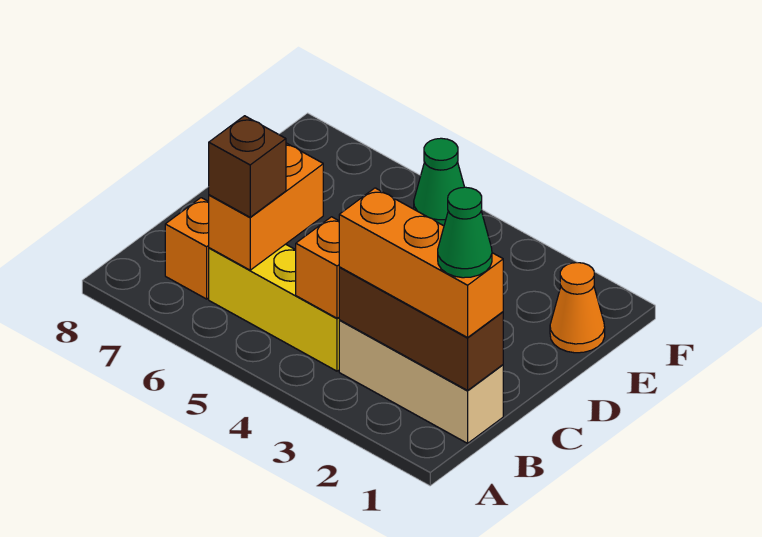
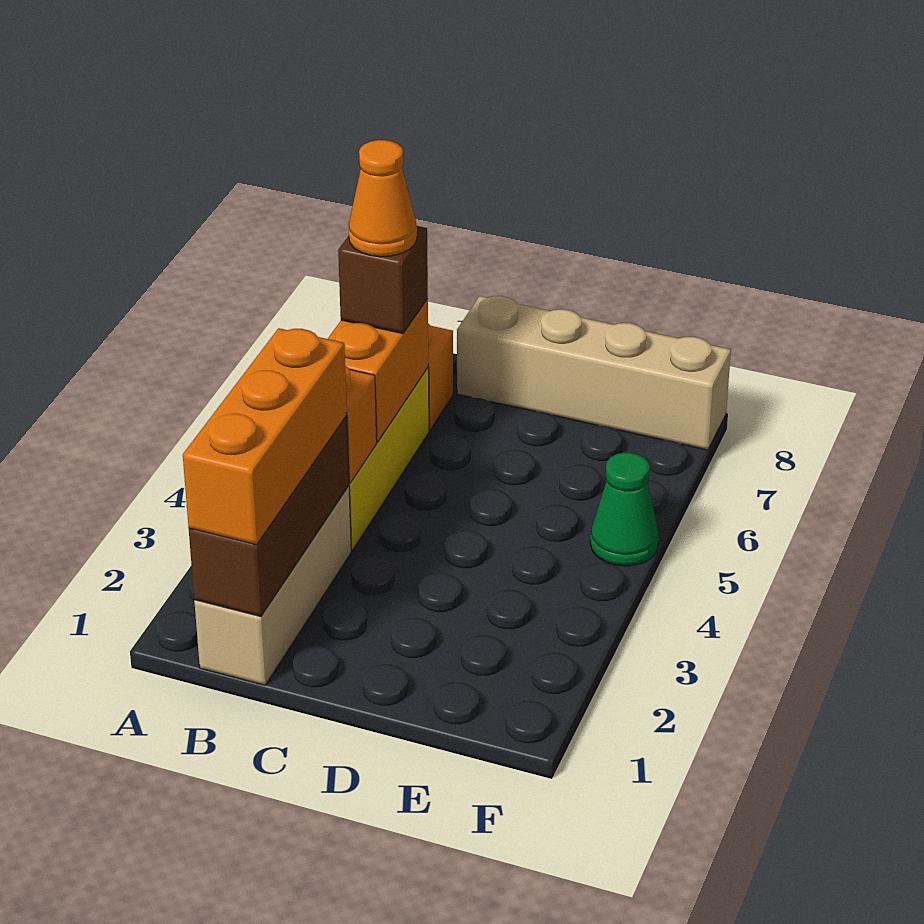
green cone B1 level 4 -> none
orange brick B6:C6 level 2 -> orange brick B5:B6 level 2
none -> tan brick C8:F8 level 1
orange cone E1 level 1 -> orange cone B6 level 4

